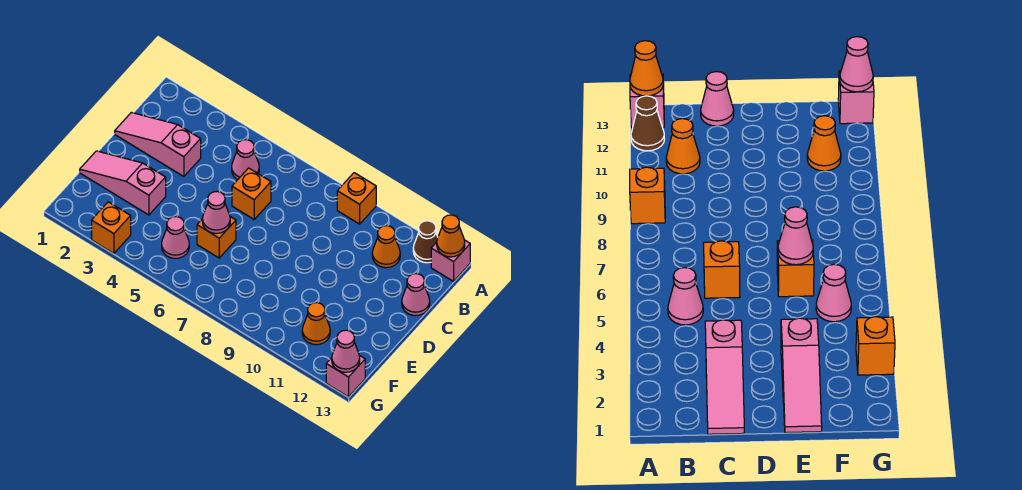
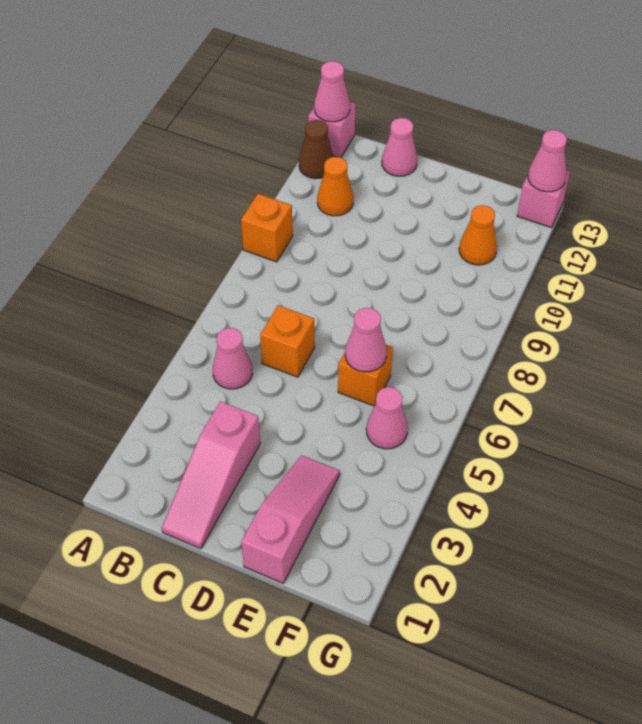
orange cone A13 level 2 -> pink cone A13 level 2
pink slope E1:E3 level 1 top 3 -> pink slope E1:E3 level 1 top 1
orange brick G3 level 1 -> none

